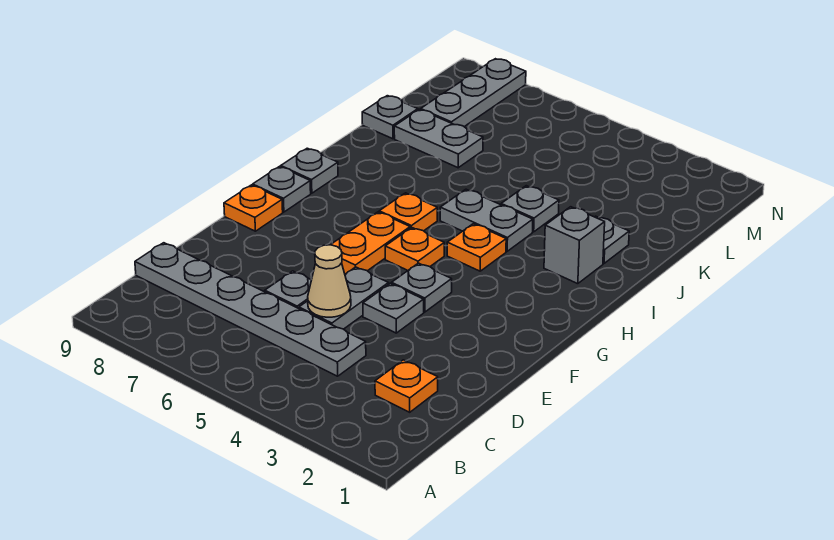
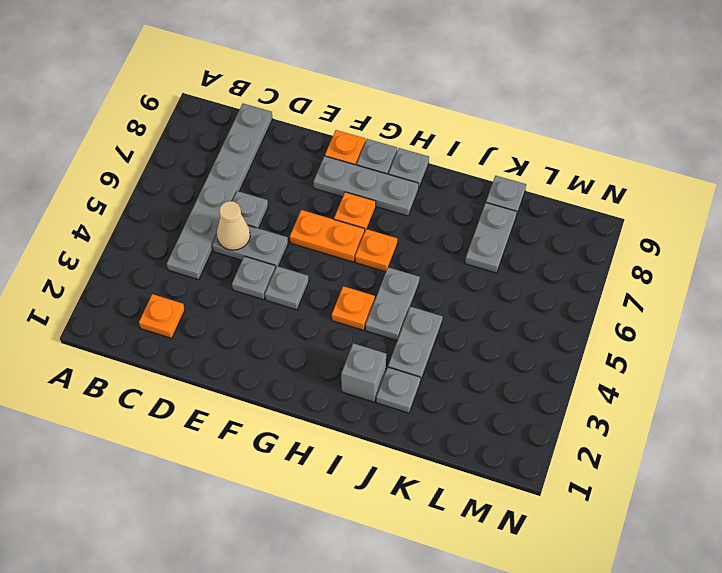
orange plate G5 level 1 -> orange plate G7 level 1
grey plate J4 level 1 -> grey plate J3:J4 level 1
grey plate L8:N8 level 1 -> grey plate F8:H8 level 1

